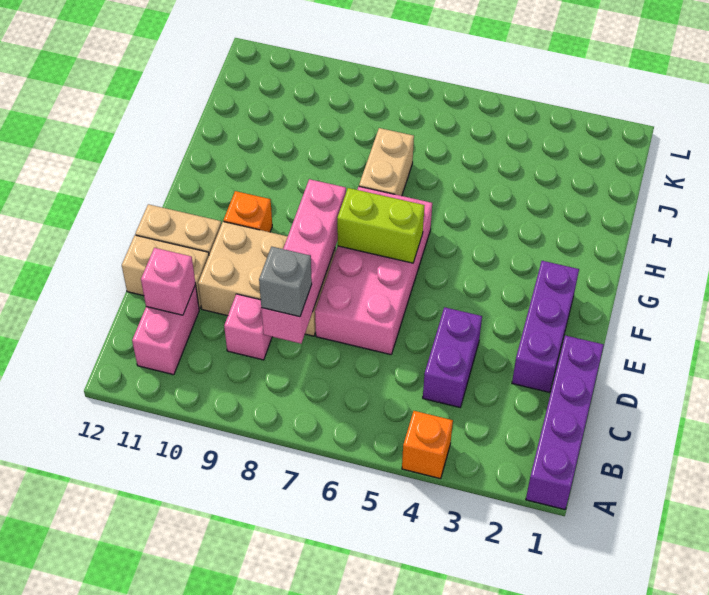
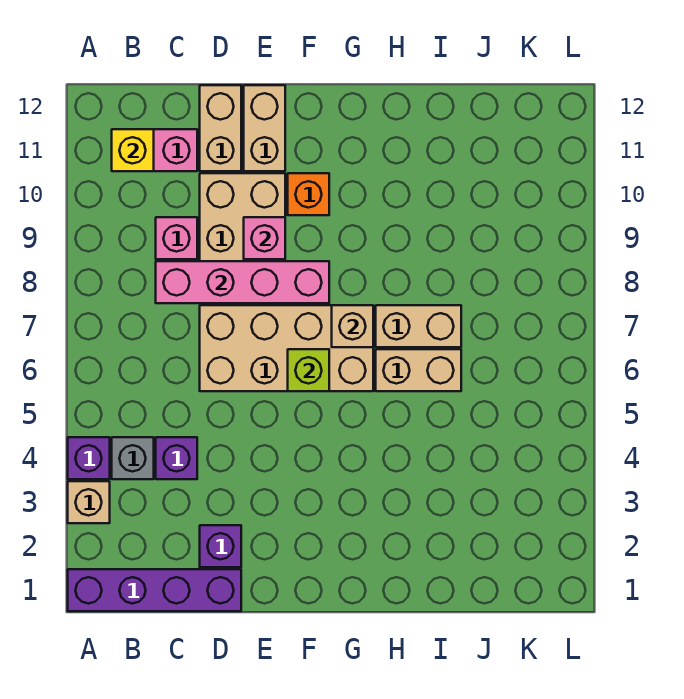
none -> tan brick A3 level 1
orange brick A4 level 1 -> purple brick A4 level 1
none -> yellow brick B11 level 2
purple brick C4:D4 level 1 -> purple brick C4 level 1
grey brick C8 level 3 -> grey brick B4 level 1
pink brick C11 level 2 -> pink brick E9 level 2
purple brick D2:F2 level 1 -> purple brick D2 level 1
pink brick D6:G7 level 1 -> tan brick D6:G7 level 1
lime brick F6:F7 level 2 -> lime brick F6 level 2
none -> tan brick G7 level 2
none -> tan brick H6:I6 level 1

